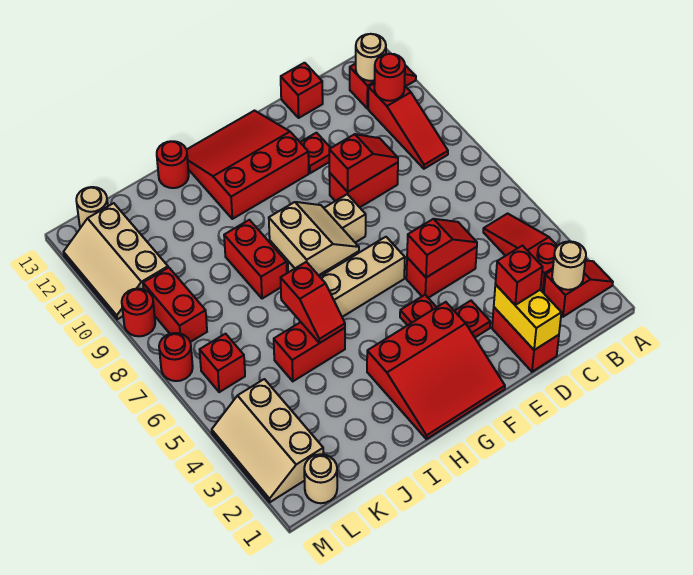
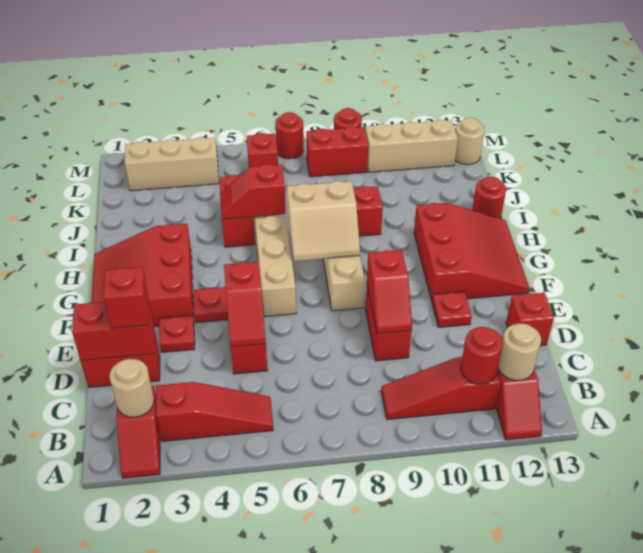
yellow brick D1:D2 level 2 -> red brick D1:D2 level 2
tan round brick L1 level 1 -> none

